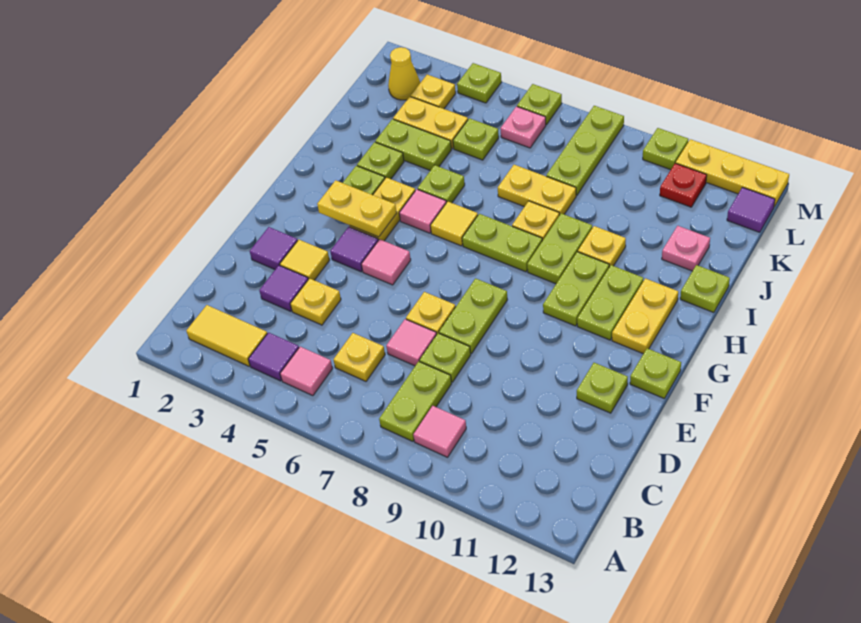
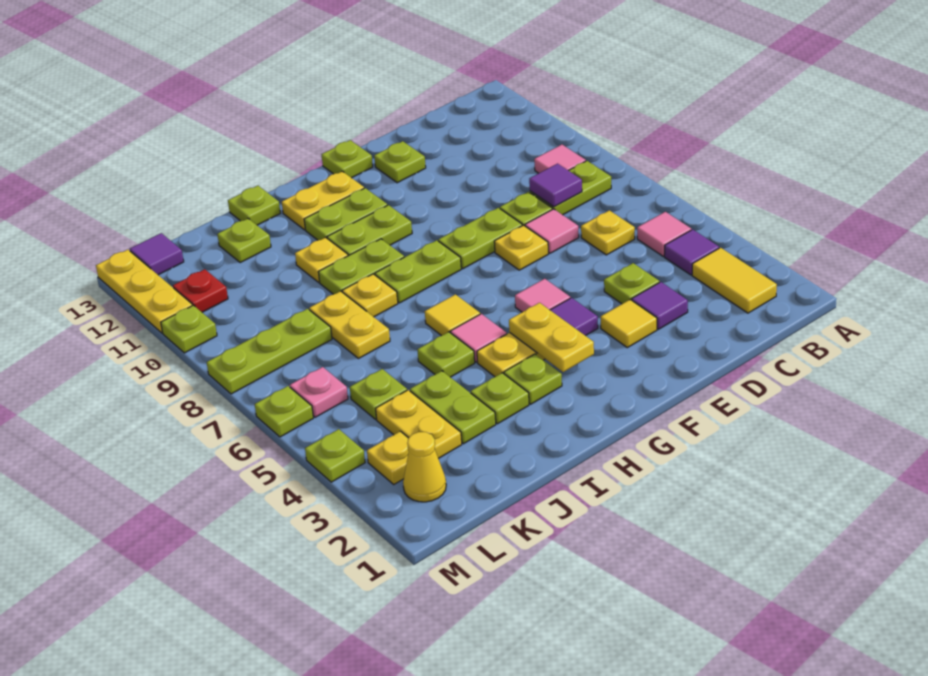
yellow plate D4 level 1 -> lime plate D4 level 1
purple tile E2 level 1 -> purple tile C8 level 2
lime plate H7:H8 level 1 -> lime plate G8:H8 level 1
pink plate J12 level 1 -> lime plate J12 level 1

